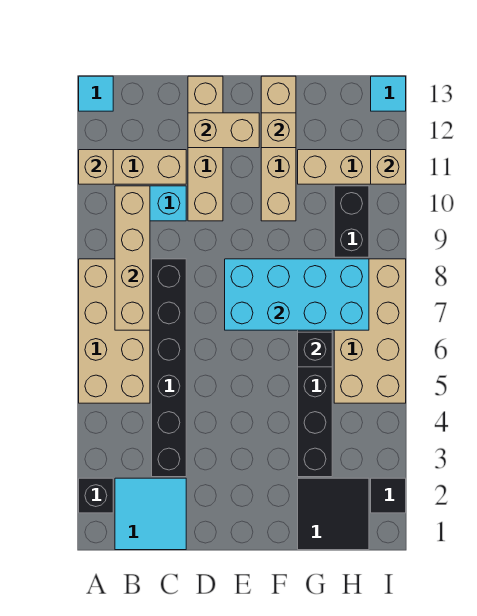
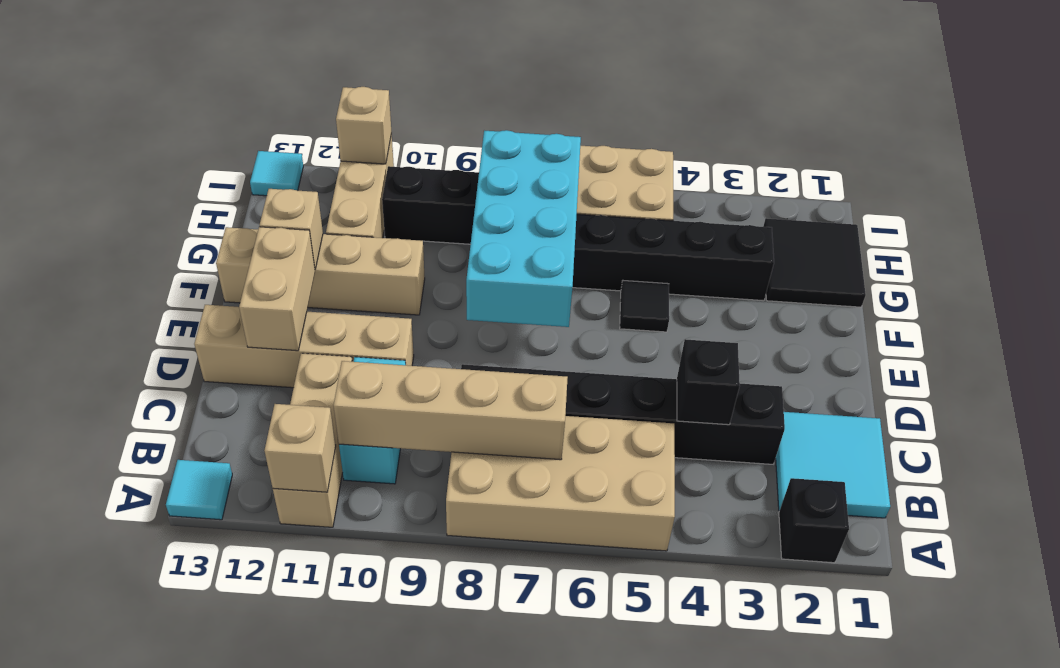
black brick G6 level 2 -> black brick C4 level 2
black tile I2 level 1 -> black tile F5 level 1

